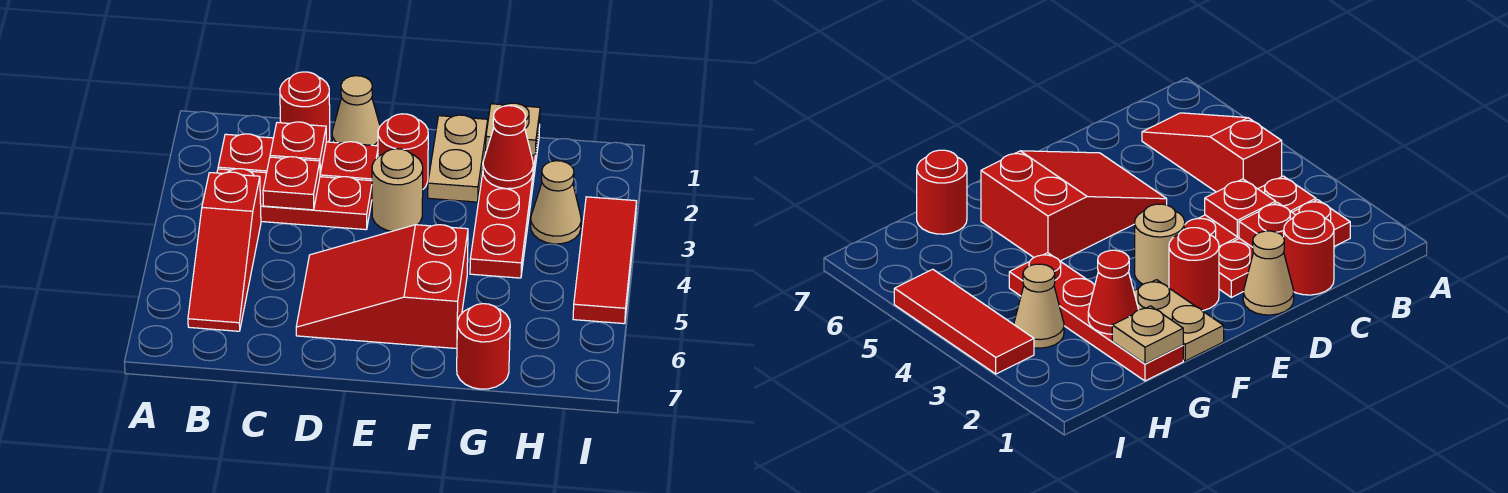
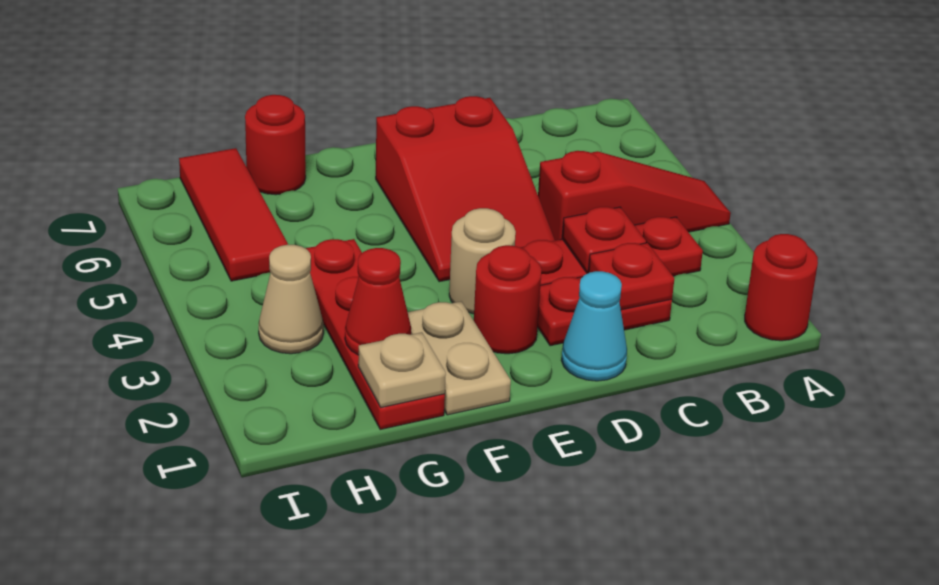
red plate B2:D2 level 1 -> red plate C2:D2 level 1
red slope B4:B6 level 1 top 4 -> red slope A4:C4 level 1 top C
red round brick C1 level 1 -> red round brick A1 level 1
tan cone D1 level 1 -> cyan cone D1 level 1
red slope D5:F6 level 1 top F -> red slope D4:E6 level 1 top 6
red tile I3:I5 level 1 -> red tile H5:H7 level 1

